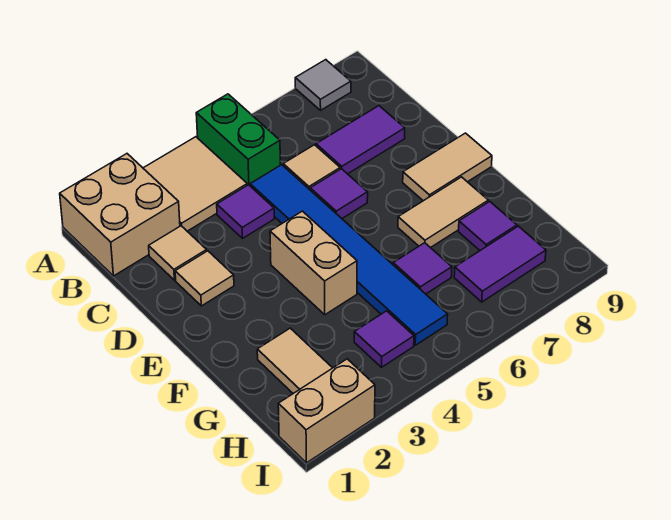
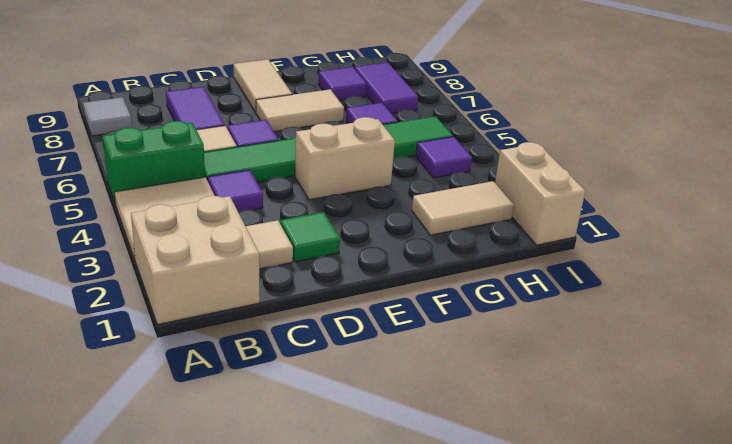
blue tile C5:H5 level 1 -> green tile C5:H5 level 1
tan tile D2 level 1 -> green tile D2 level 1
tan tile F7:F8 level 1 -> tan tile E7:F7 level 1

